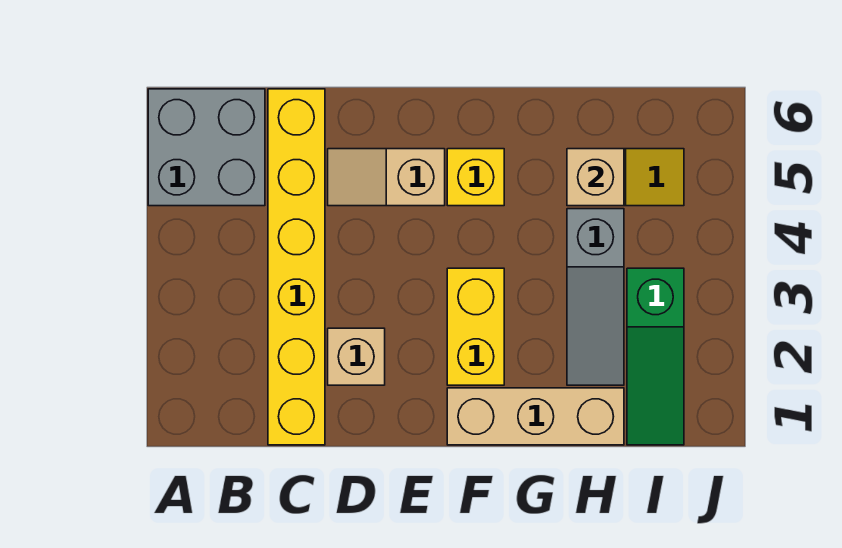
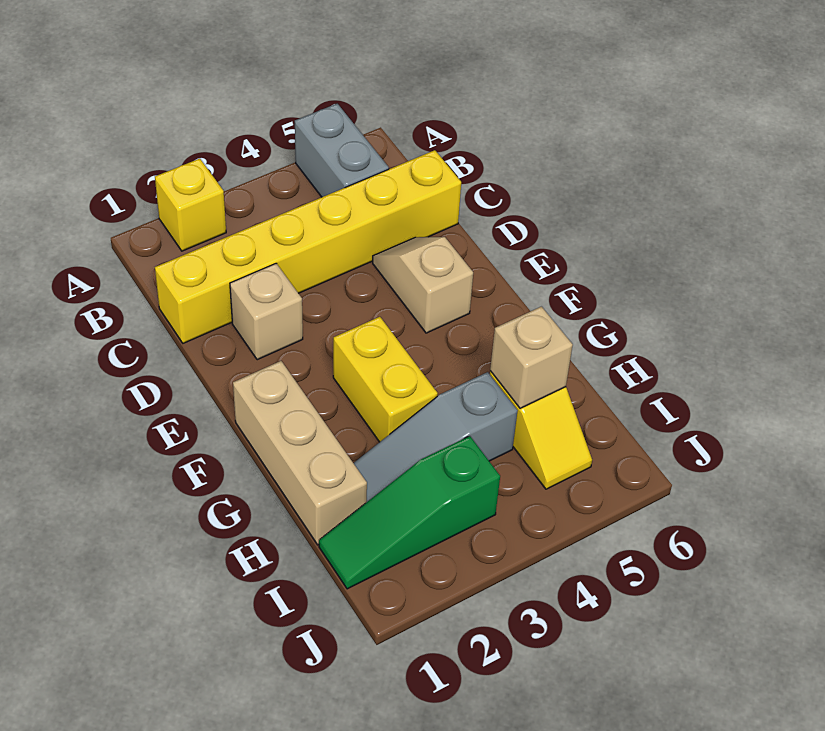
grey brick A5:B6 level 1 -> grey brick A5:B5 level 1
yellow brick F2:F3 level 1 -> yellow brick F3:G3 level 1
yellow brick F5 level 1 -> yellow brick A2 level 1

